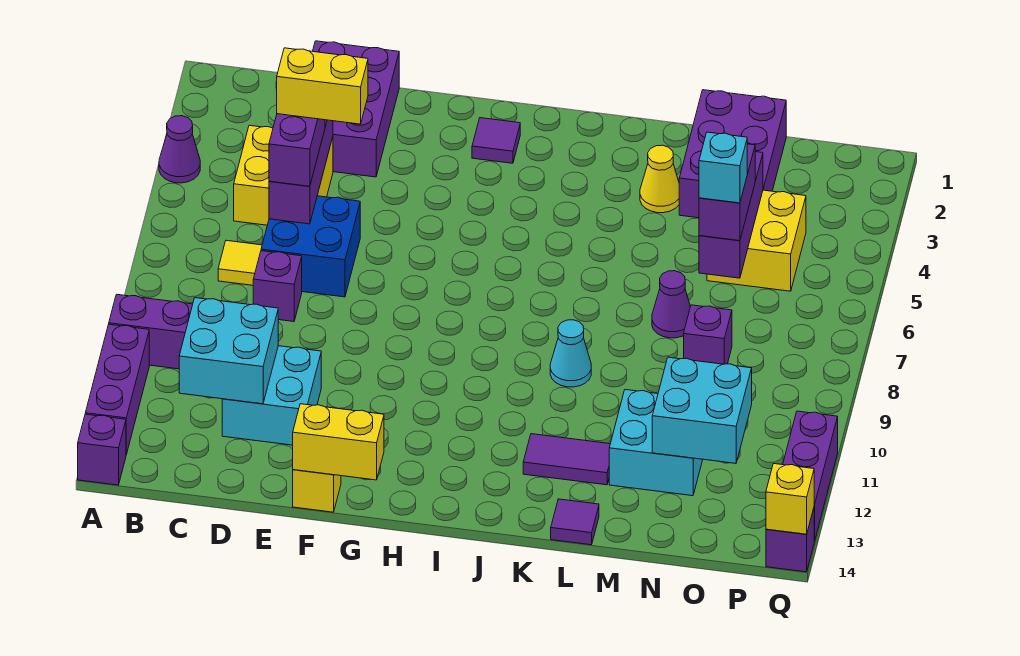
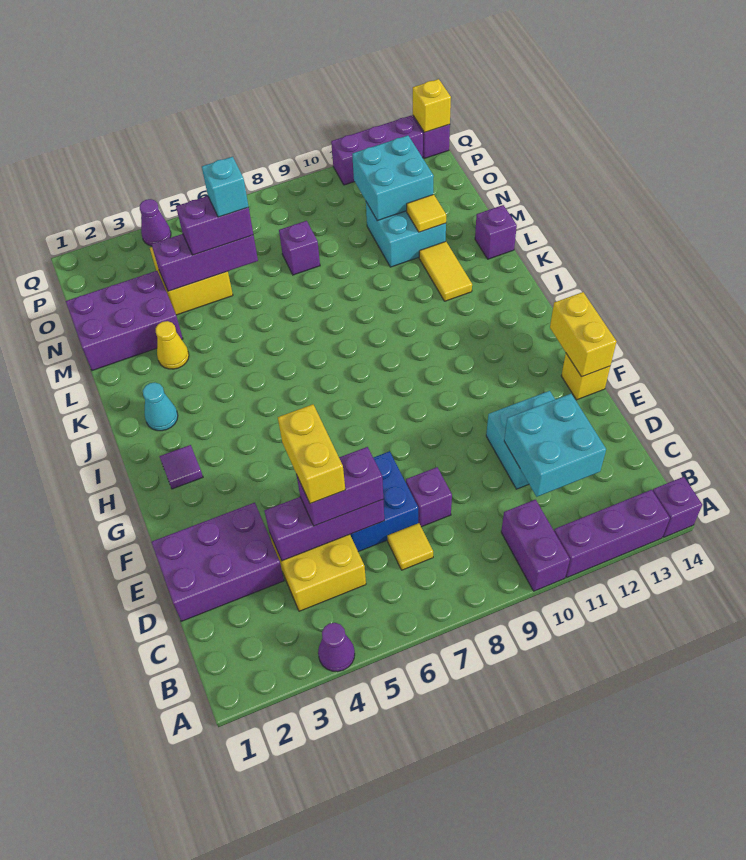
cyan cone K9 level 1 -> cyan cone J2 level 1
purple tile K12:L12 level 1 -> yellow tile K12:L12 level 1
purple tile L14 level 1 -> purple brick L14 level 1
purple cone M7 level 1 -> purple cone Q4 level 1
none -> yellow tile M12 level 2

